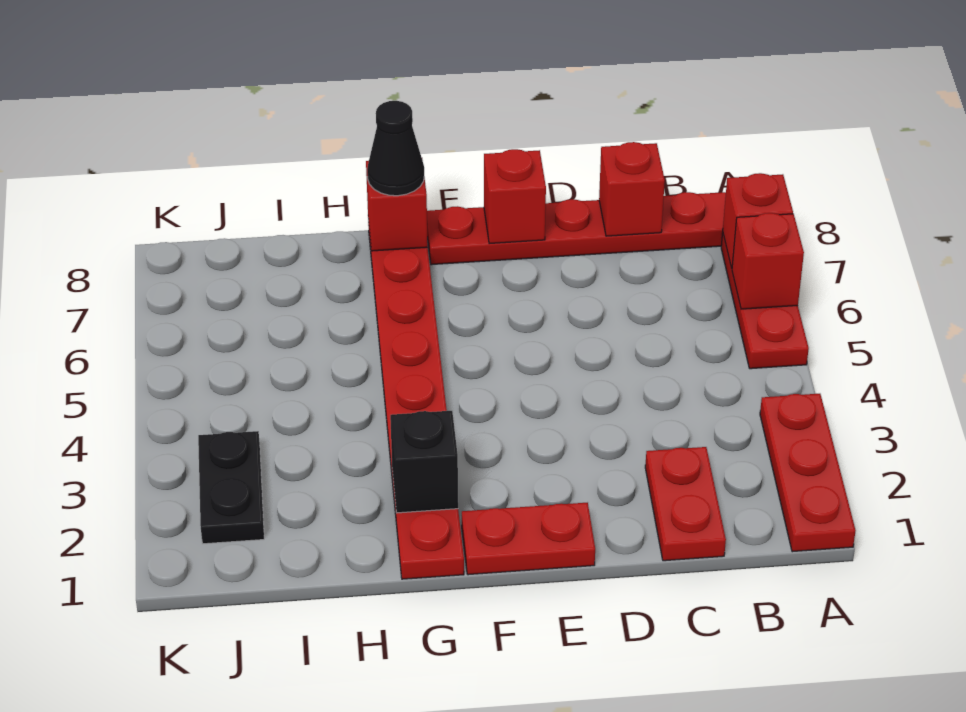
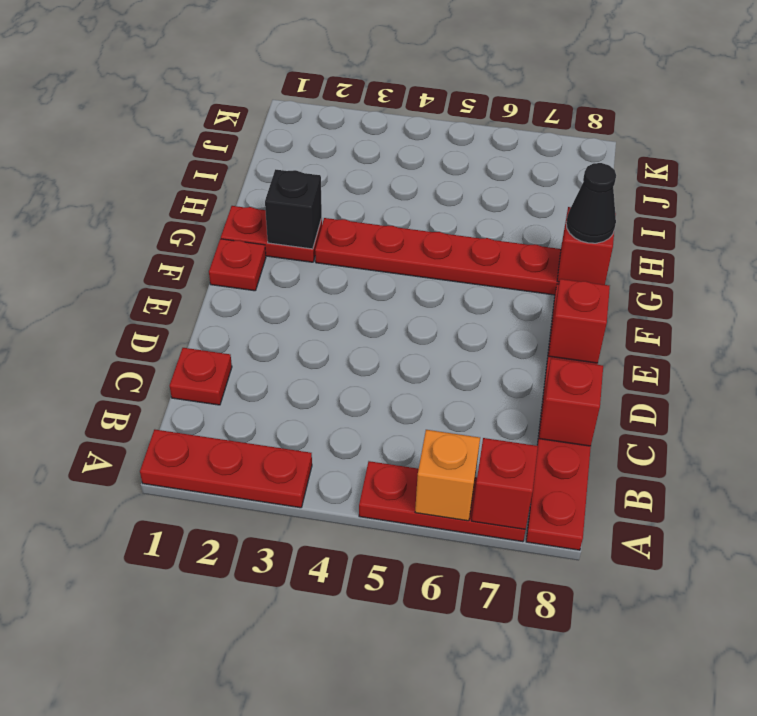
red brick A6 level 2 -> orange brick A6 level 2
red plate C1:C2 level 1 -> red plate C1 level 1
red plate E1:F1 level 1 -> red plate F1 level 1
black plate J2:J3 level 1 -> none

